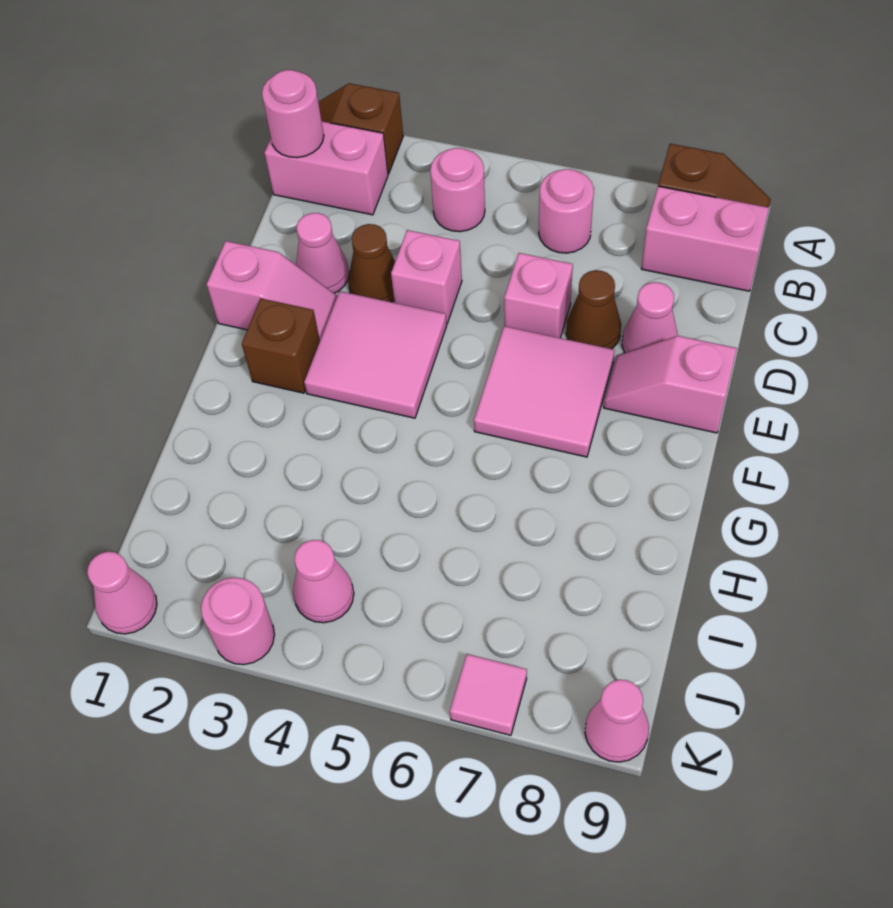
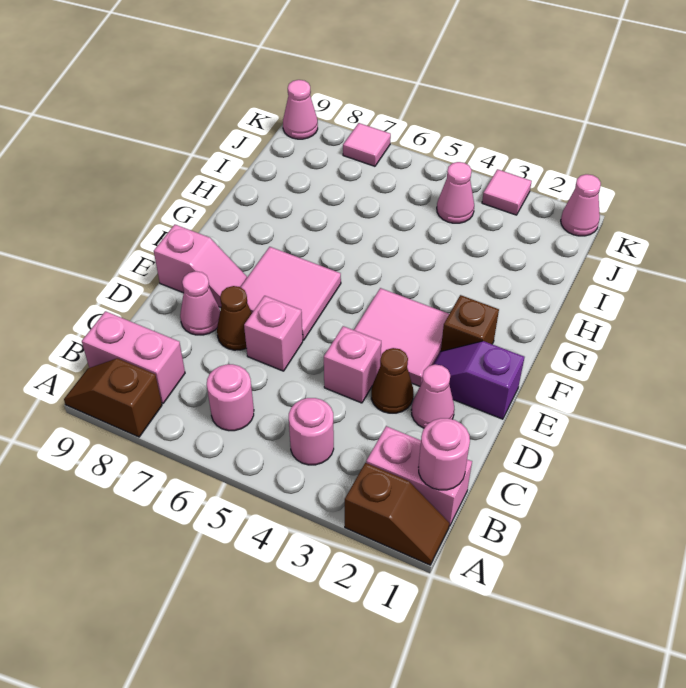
pink slope E1:E2 level 1 top 1 -> purple slope E1:E2 level 1 top 1
pink round brick K3 level 1 -> pink tile K3 level 1

